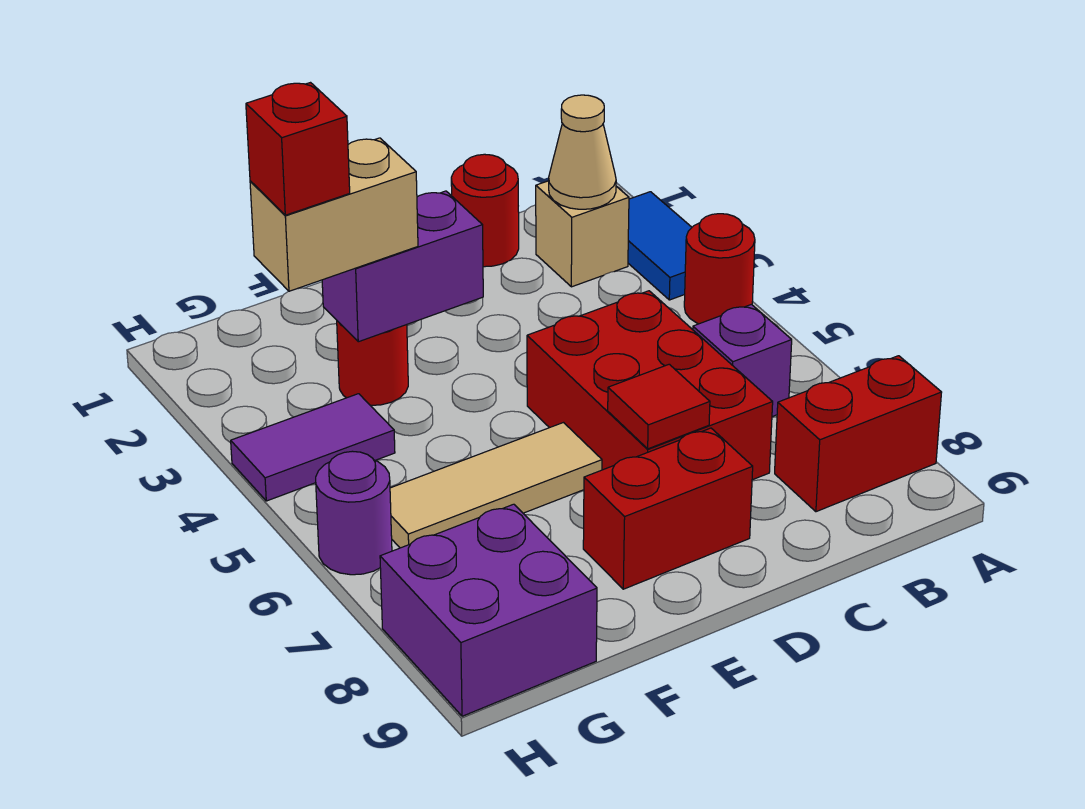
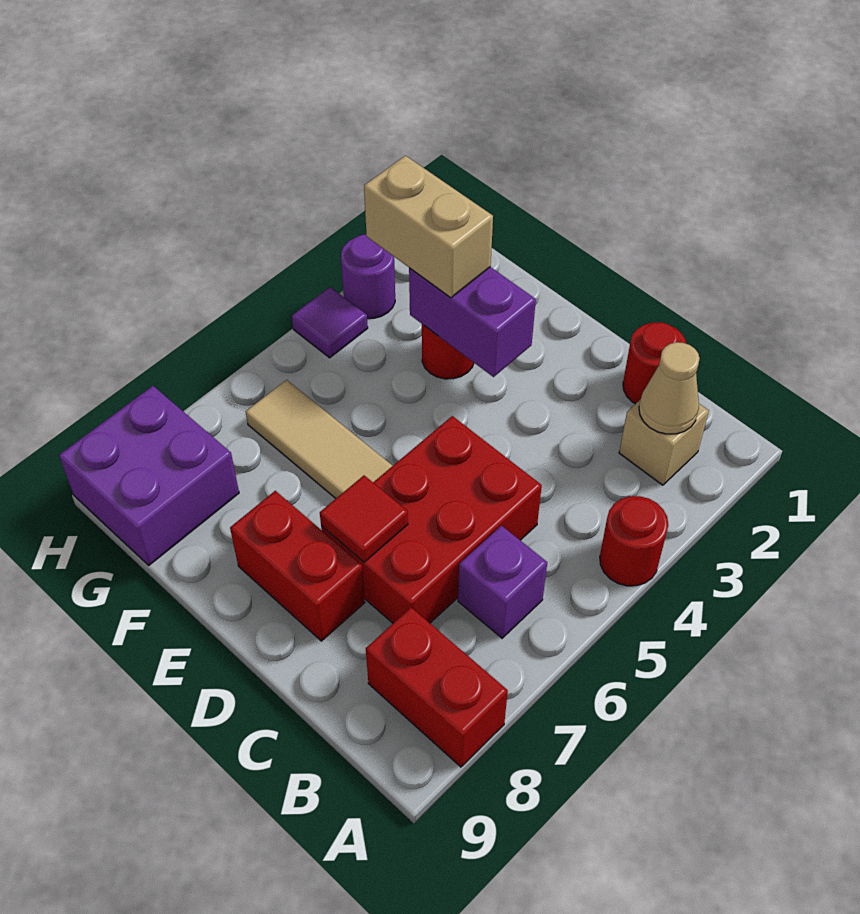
blue tile A2:A3 level 1 -> none
red brick G3 level 4 -> none
purple tile G4:H4 level 1 -> purple tile H4 level 1
purple round brick H6 level 1 -> purple round brick H3 level 1

